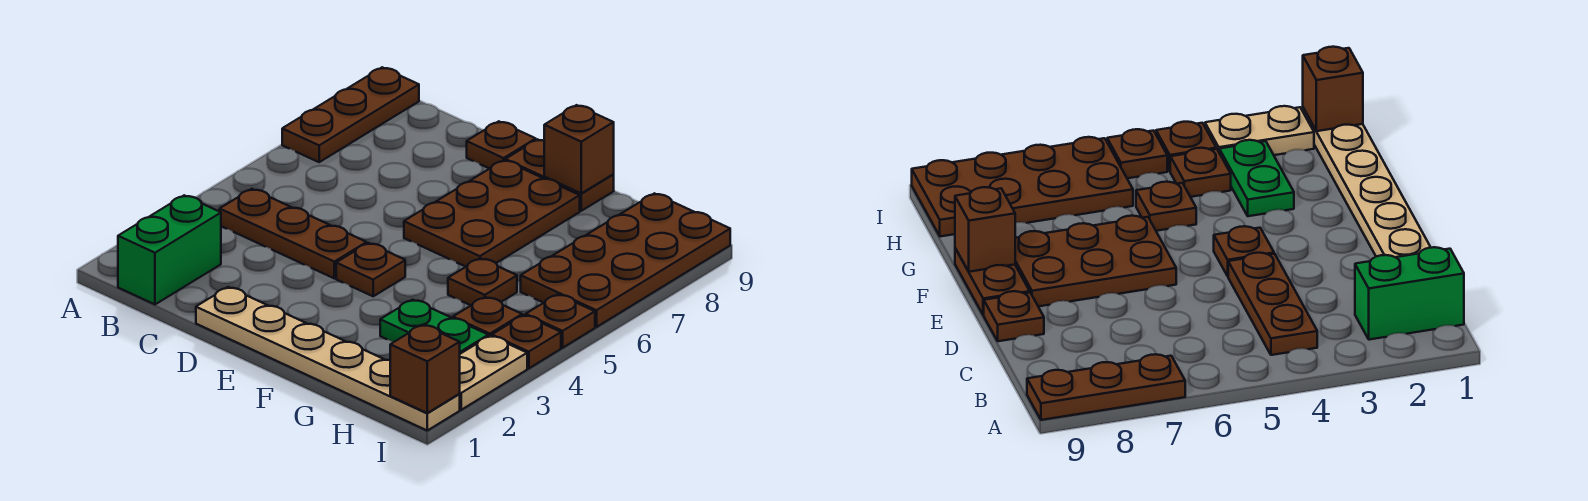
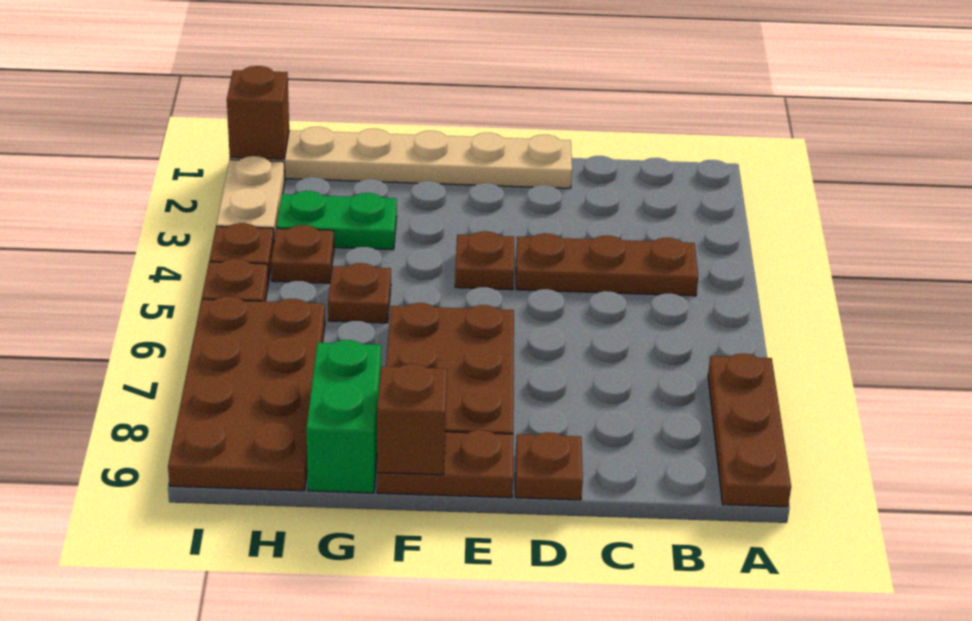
green brick B1:B2 level 1 -> green brick G8:G9 level 1

